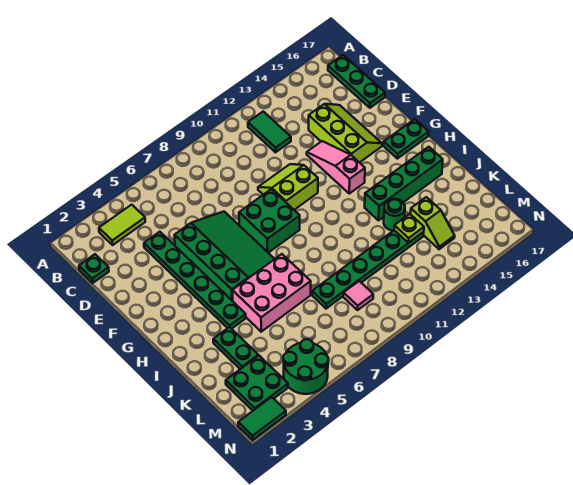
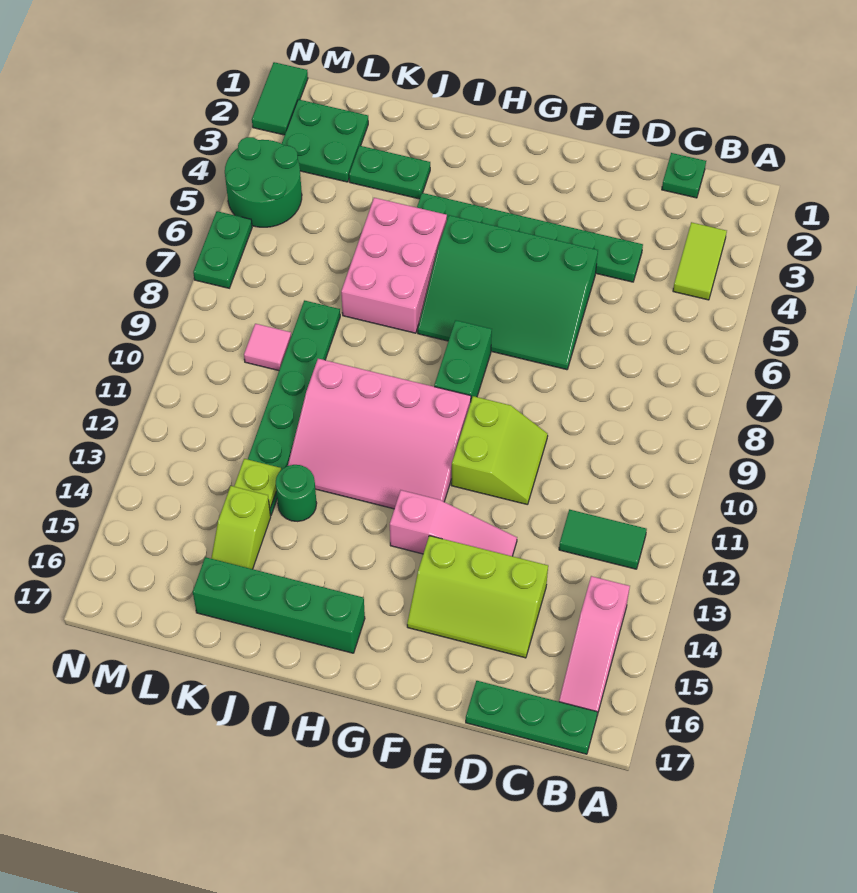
none -> pink slope B14:B16 level 1 top 14
green brick F8:G9 level 1 -> green brick G8:G9 level 1
none -> pink slope G10:J12 level 1 top 10
green plate G16:G17 level 1 -> green plate N6:N7 level 1
green brick I13:I16 level 1 -> green brick H16:K16 level 1
lime slope K14:L14 level 1 top K -> lime slope K14:K15 level 1 top 14

